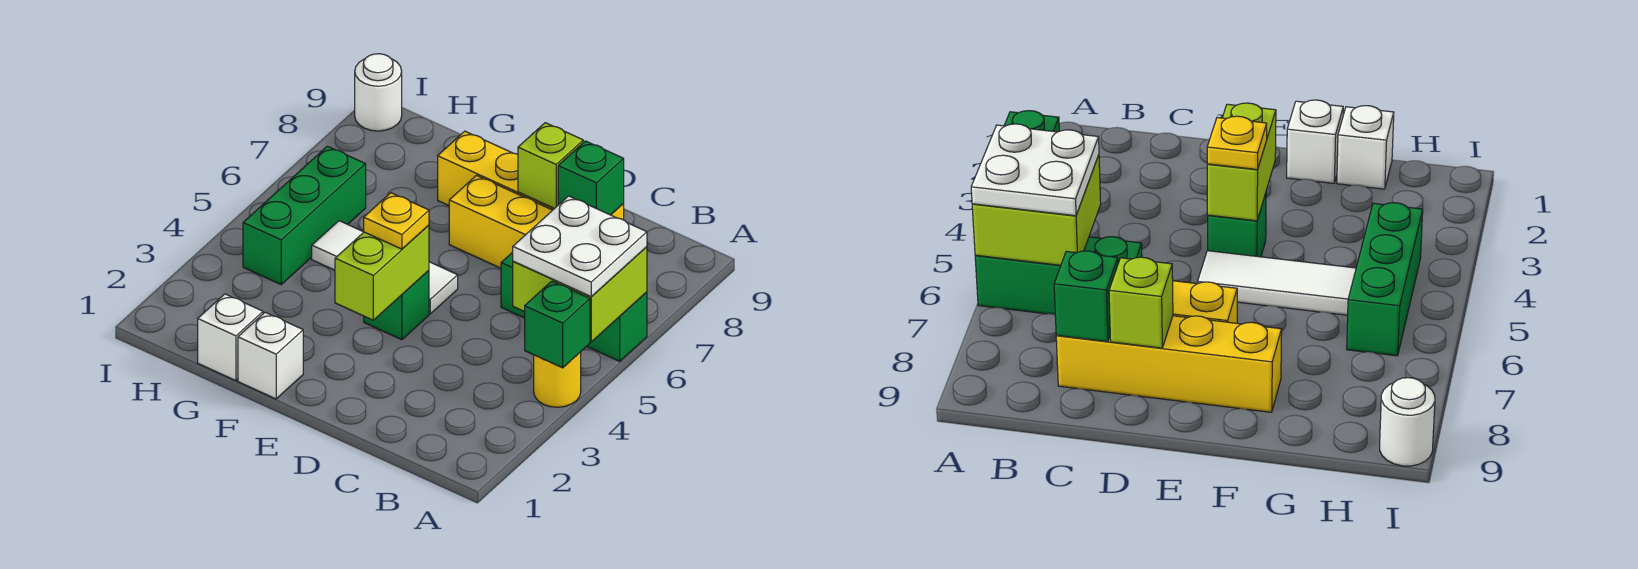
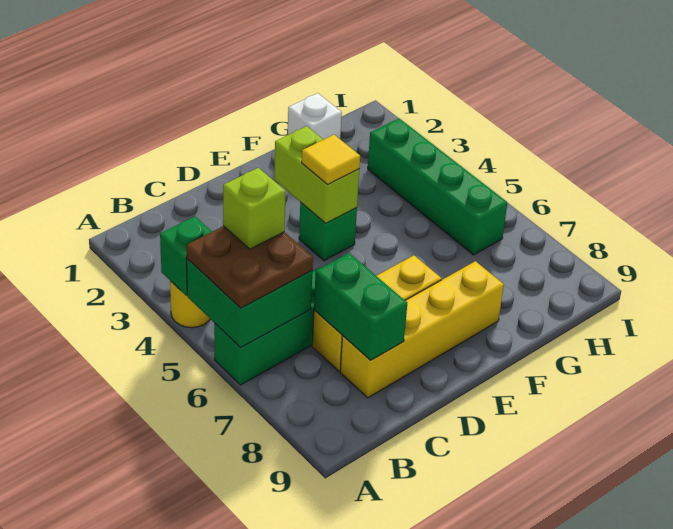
lime brick A5:B6 level 2 -> green brick A5:B6 level 2
white plate A5:B6 level 3 -> brown plate A5:B6 level 3
green brick C8 level 2 -> green brick C7:C8 level 2
lime brick D8 level 2 -> lime brick B5 level 4
yellow plate E4 level 3 -> yellow tile E4 level 3
white tile E5:G5 level 1 -> none
white brick F1 level 1 -> none
green brick H4:H6 level 1 -> green brick H3:H6 level 1
white round brick I9 level 1 -> none

